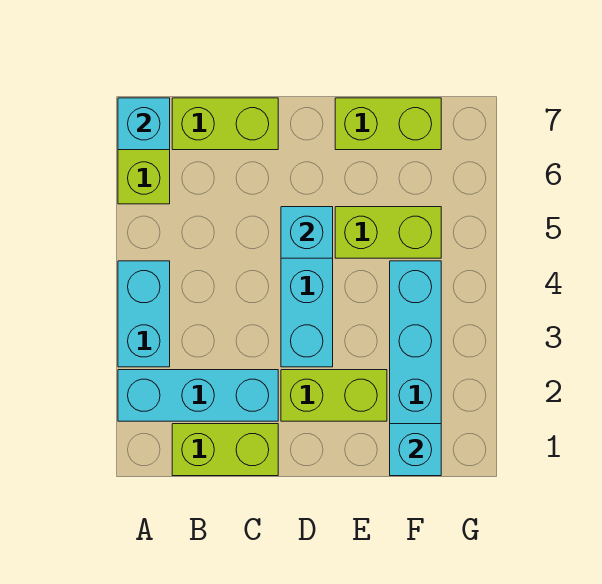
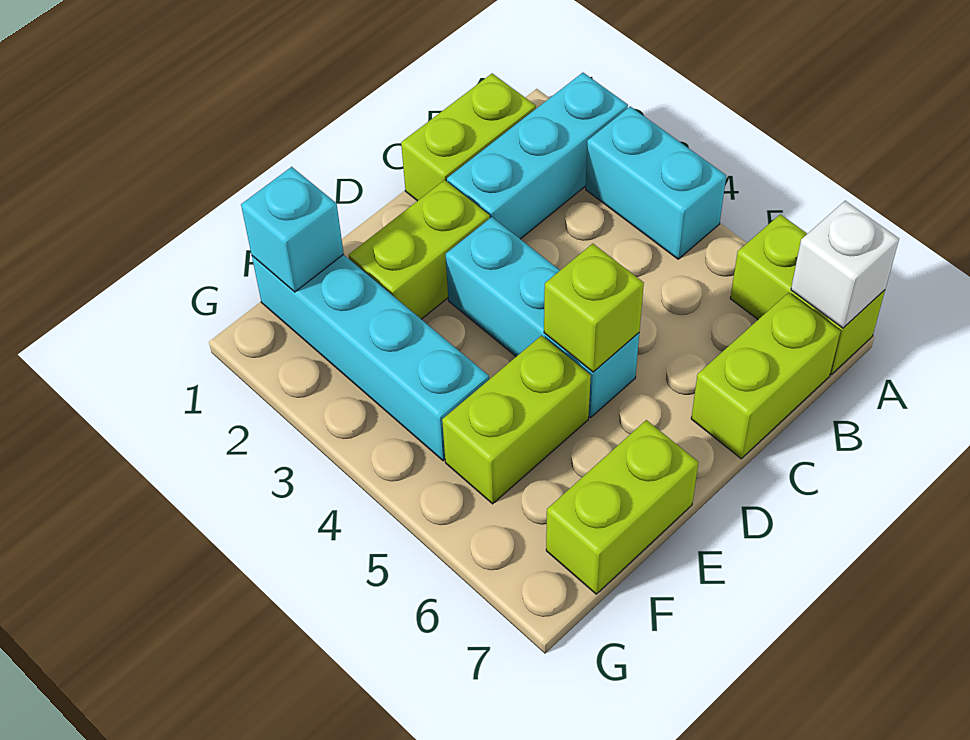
cyan brick A7 level 2 -> white brick A7 level 2
cyan brick D5 level 2 -> lime brick D5 level 2

